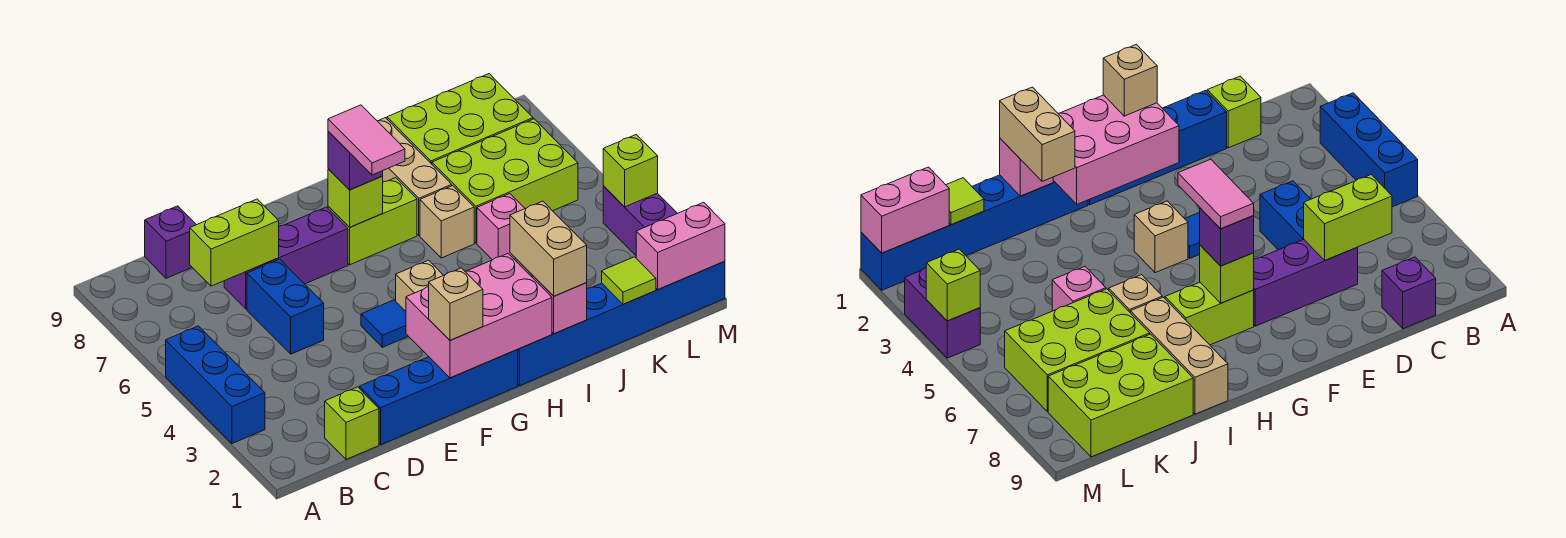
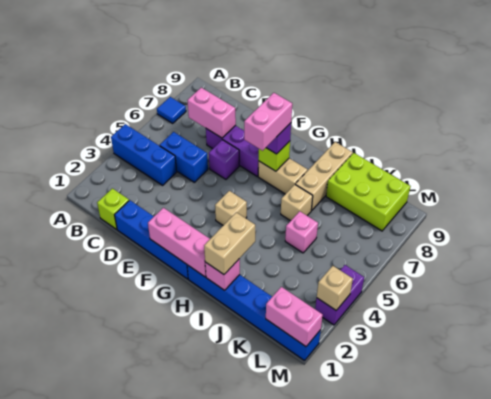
blue brick A3:A5 level 1 -> blue brick A4:C4 level 1
lime brick C7:D7 level 2 -> pink brick C7:D7 level 2
purple brick C9 level 1 -> purple brick E6 level 1
blue brick D5:D6 level 1 -> blue brick C5:D5 level 1
pink brick F1:H2 level 2 -> pink brick F1:H1 level 2
tan brick F1 level 3 -> tan brick M3 level 2
blue tile F4 level 1 -> blue tile A7 level 1
pink tile G6:G7 level 4 -> pink brick G6:G7 level 4
lime brick G7:H7 level 1 -> tan brick G7:H7 level 1
lime brick J6:L7 level 1 -> none
lime tile K1 level 2 -> none
lime brick M4 level 2 -> none

